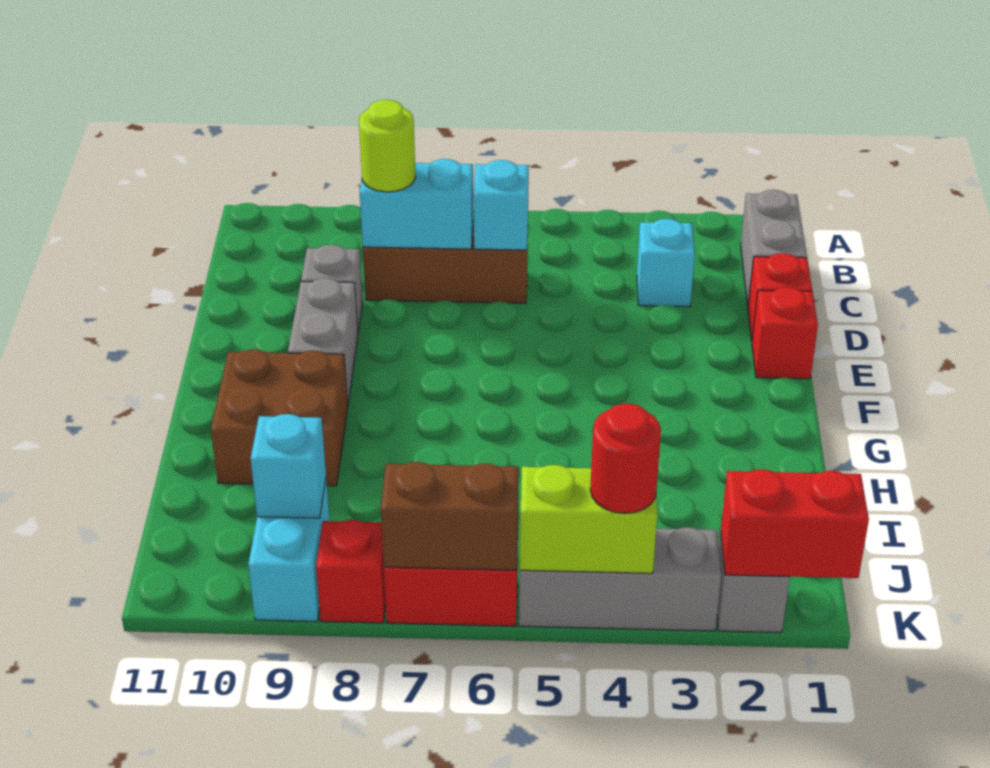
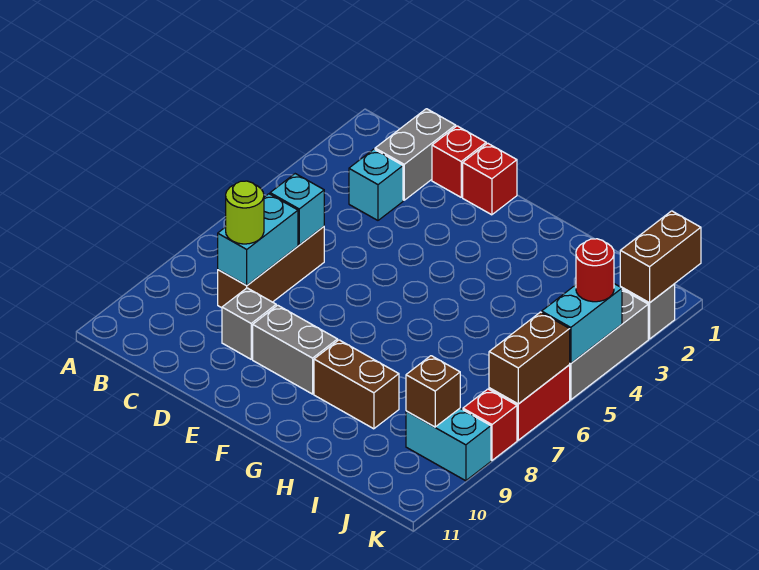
grey brick B1:C1 level 1 -> grey brick C1:C2 level 1
brown brick G9:H10 level 1 -> brown brick G9:H9 level 1
cyan brick J9 level 2 -> brown brick J9 level 2
red brick K1:K2 level 2 -> brown brick K1:K2 level 2
lime brick K4:K5 level 2 -> cyan brick K4:K5 level 2

